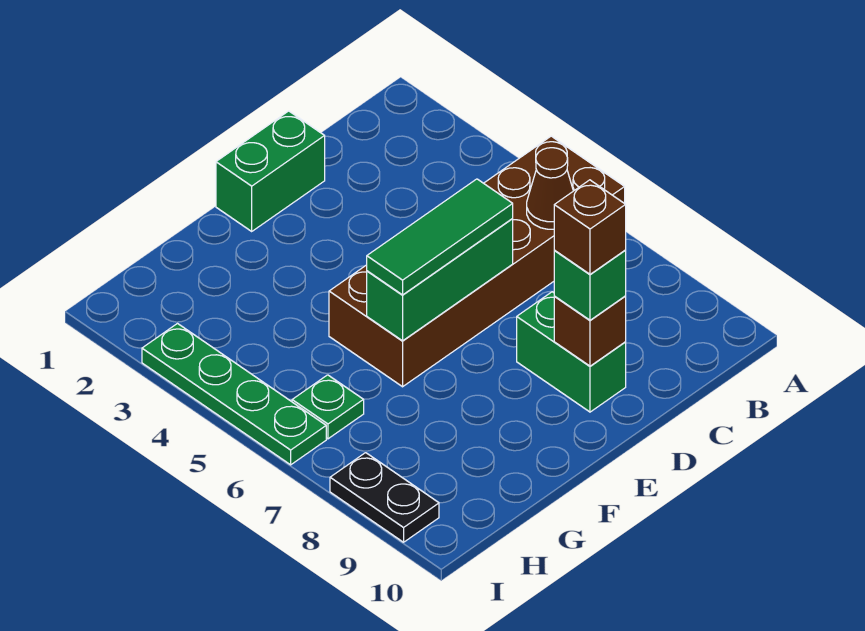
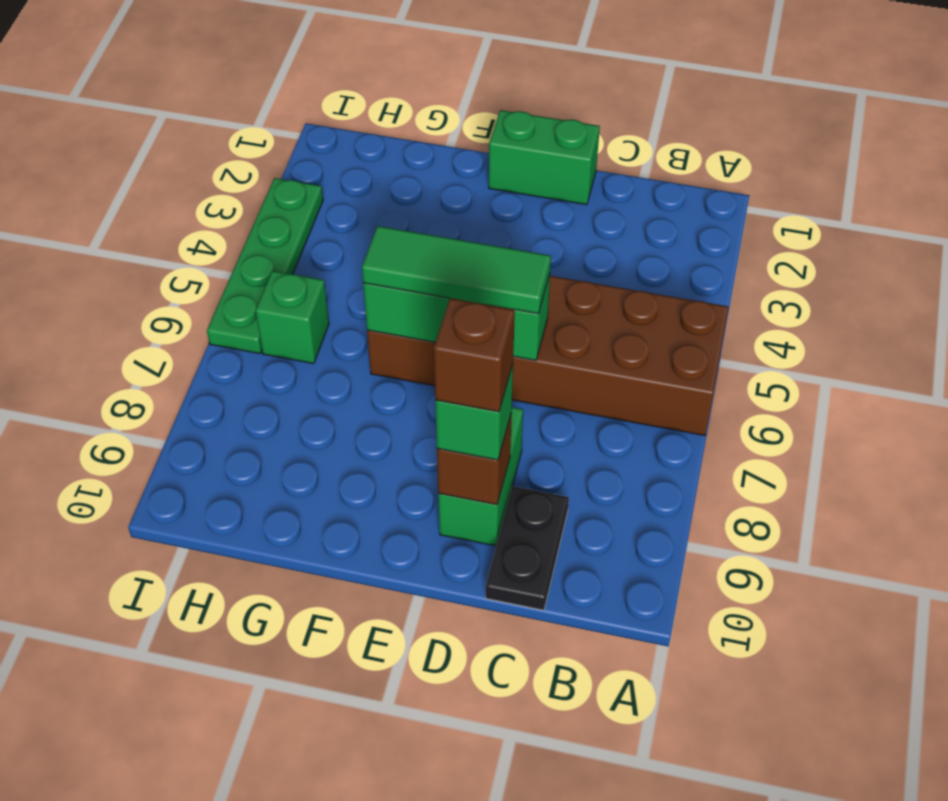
brown cone B6 level 2 -> none
green plate H6 level 1 -> green brick H6 level 1
black plate I8:I9 level 1 -> black plate C9:C10 level 1

